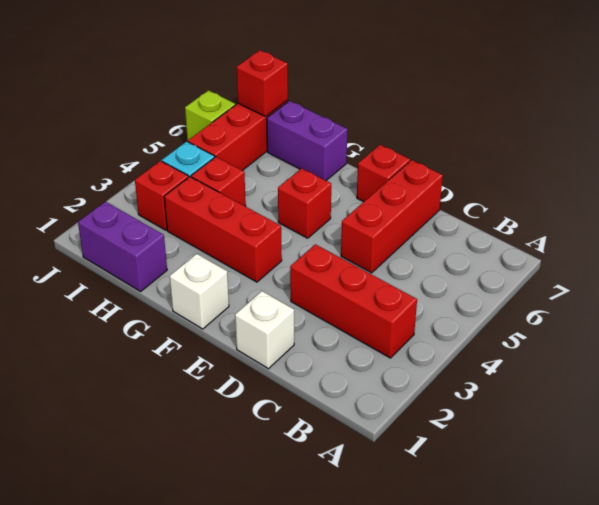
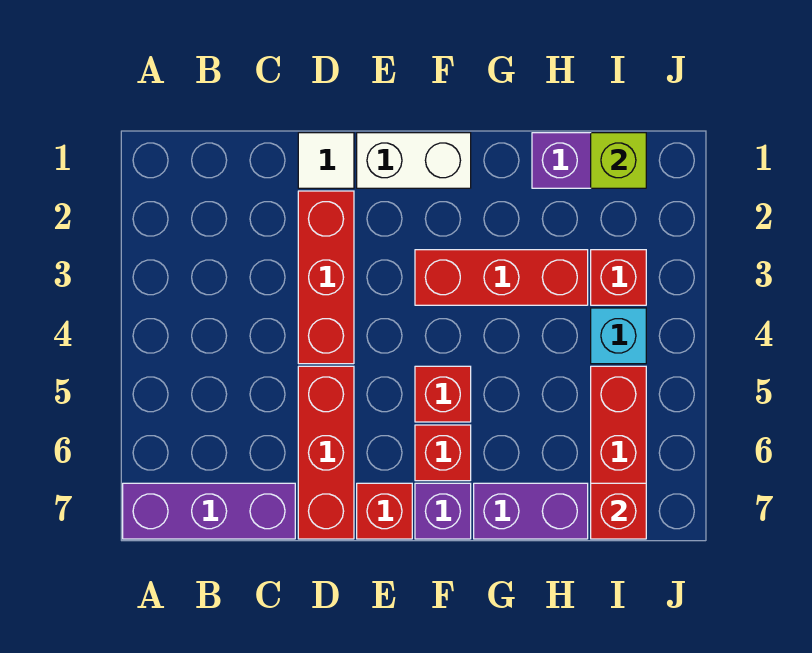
none -> purple brick A7:C7 level 1
red brick B3:D3 level 1 -> red brick D2:D4 level 1
white brick D1 level 1 -> white tile D1 level 1
white brick F1 level 1 -> white brick E1:F1 level 1
none -> purple brick F7 level 1
red brick H4 level 1 -> red brick F6 level 1
lime brick J6 level 1 -> lime brick I1 level 2

